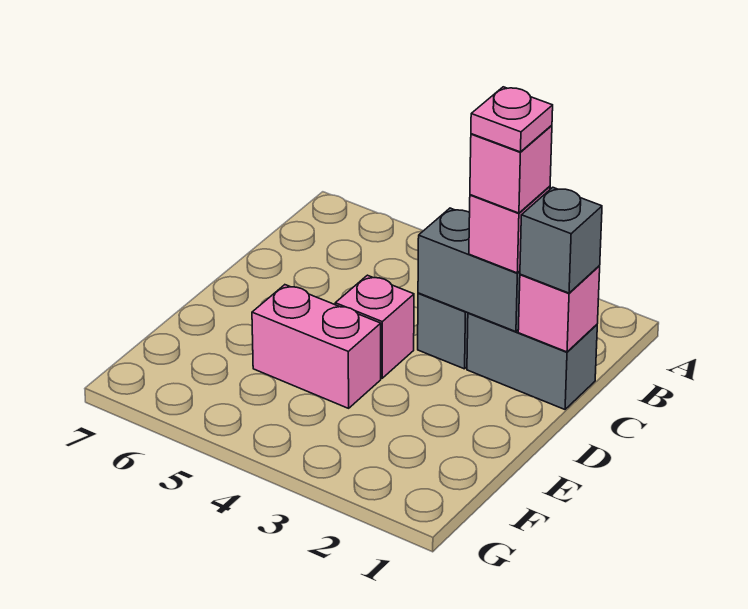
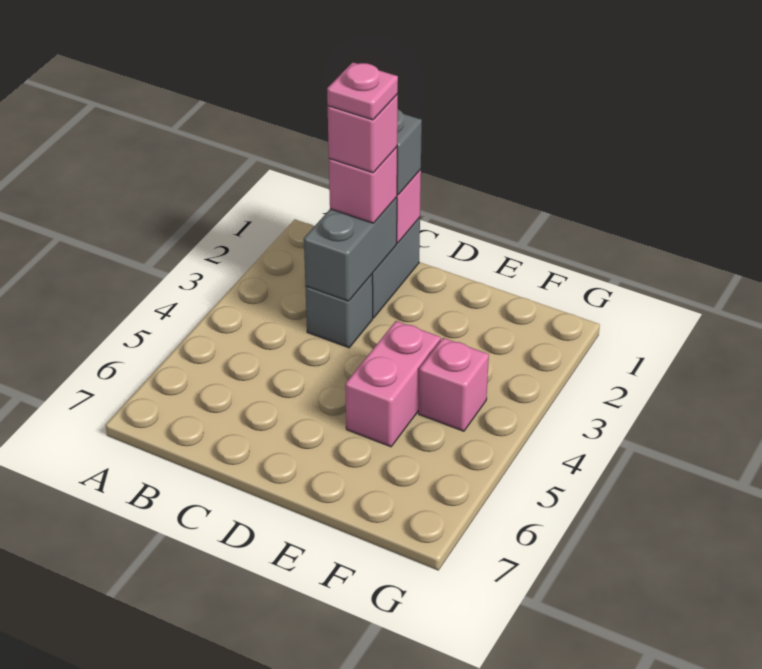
pink brick D4 level 1 -> pink brick F4 level 1

